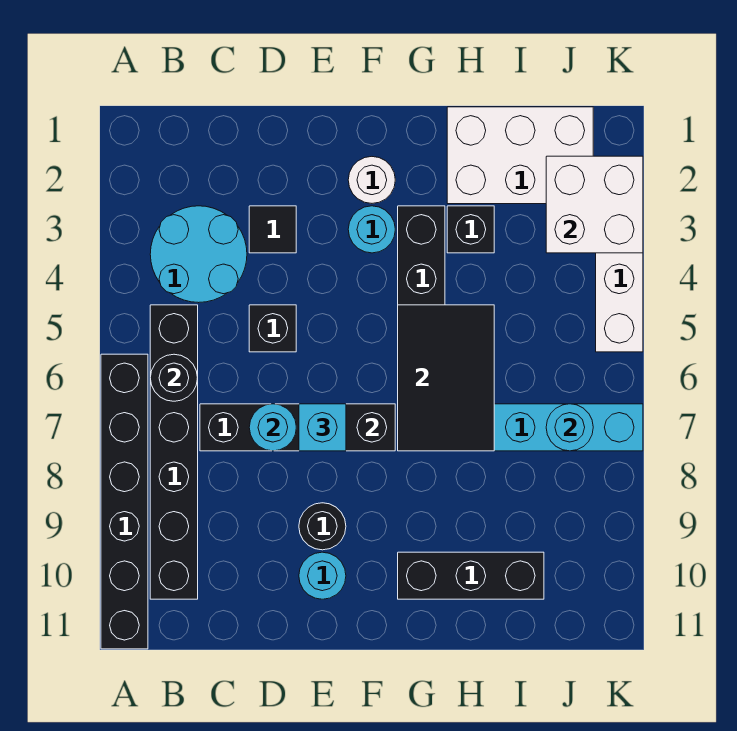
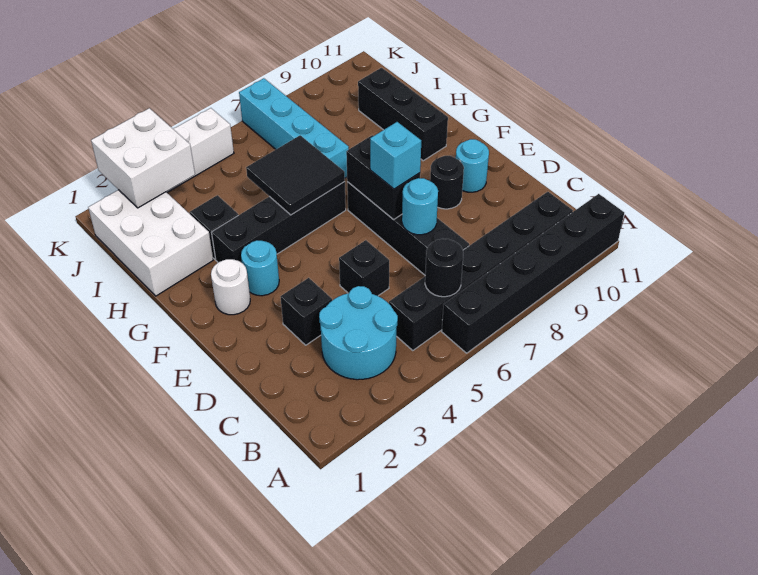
black tile D3 level 1 -> black brick D3 level 1
black tile G5:H7 level 2 -> black tile G5:H6 level 2
cyan round brick J7 level 2 -> none

